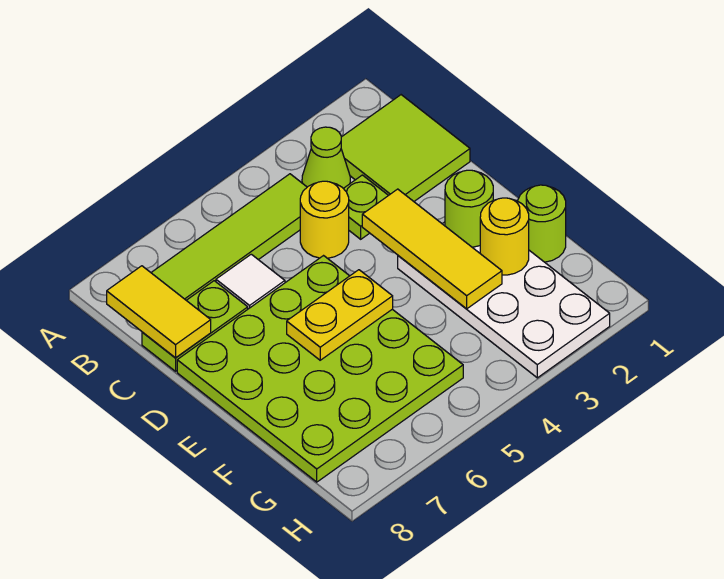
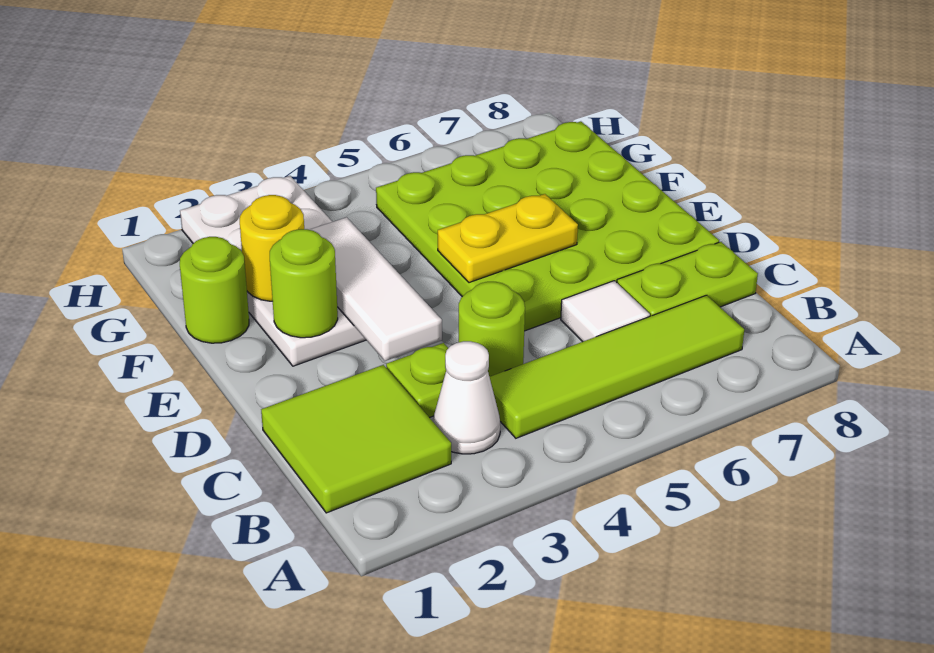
lime cone B3 level 1 -> white cone B3 level 1
yellow tile B8:C8 level 2 -> none
yellow round brick C4 level 1 -> lime round brick C4 level 1
yellow tile D3:F3 level 2 -> white tile D3:F3 level 2

